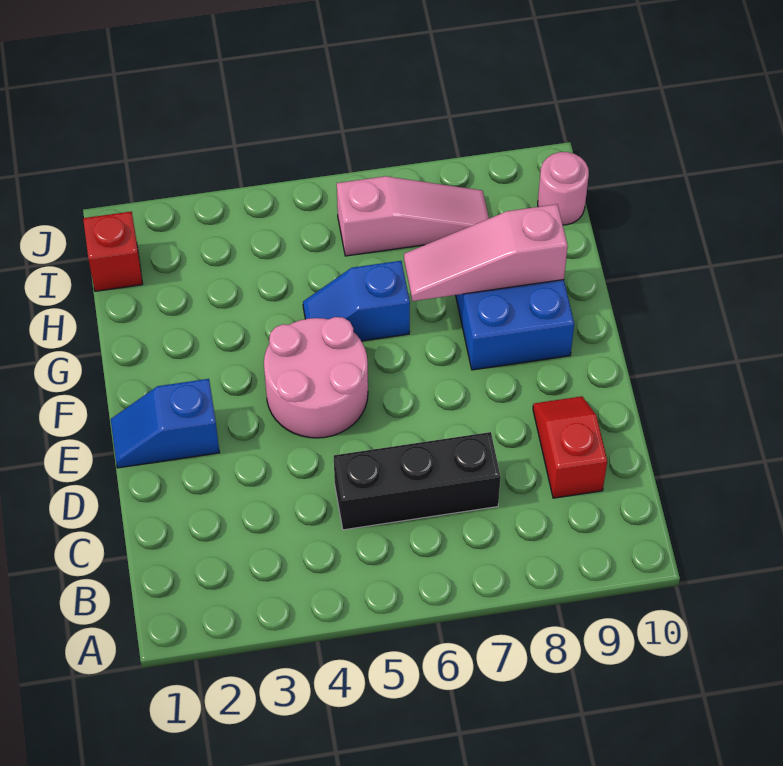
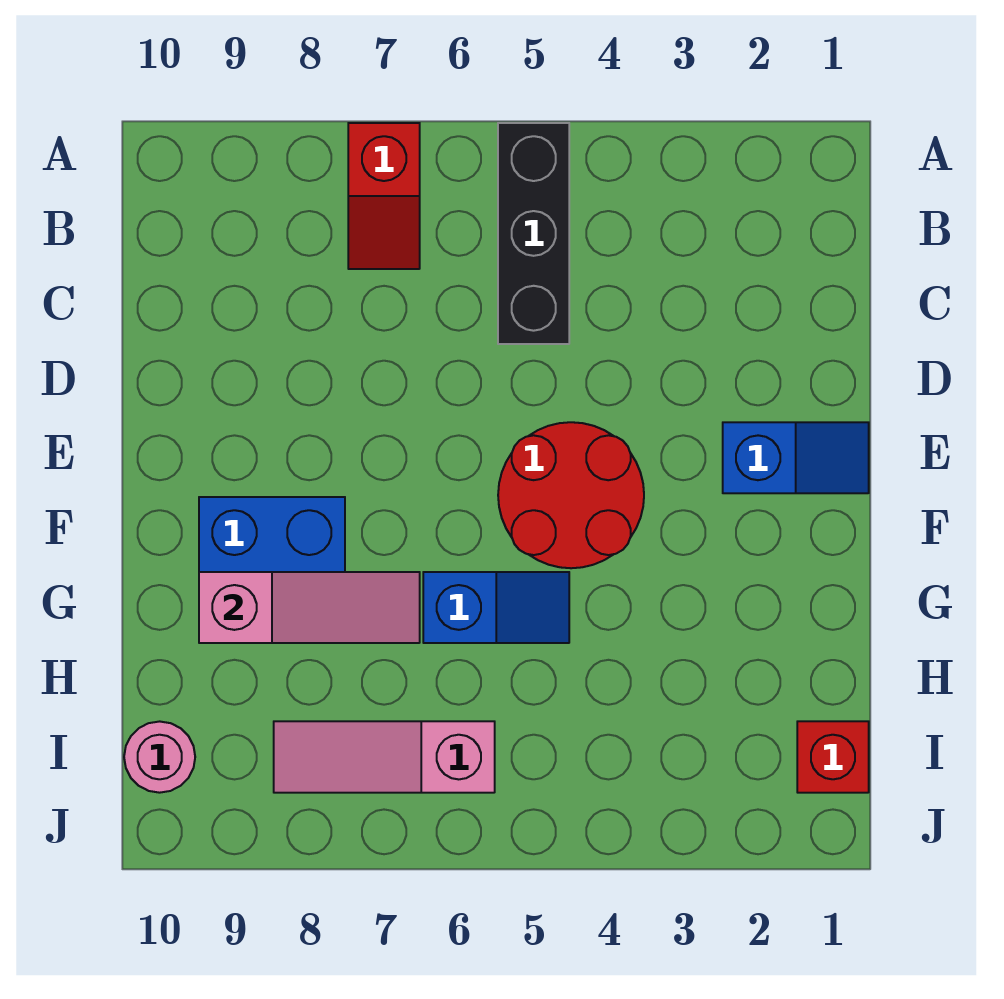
black brick C5:C7 level 1 -> black brick A5:C5 level 1
red slope C9:D9 level 1 top C -> red slope A7:B7 level 1 top A
pink round brick E4:F5 level 1 -> red round brick E4:F5 level 1

